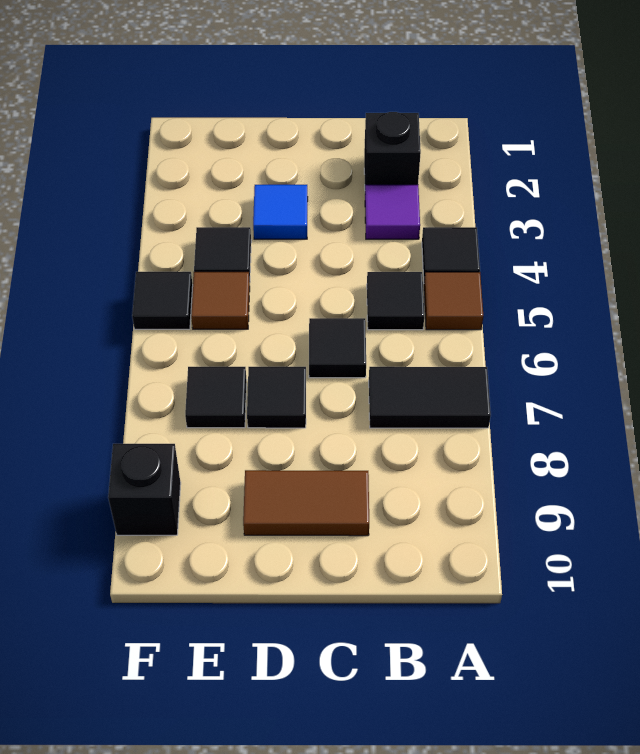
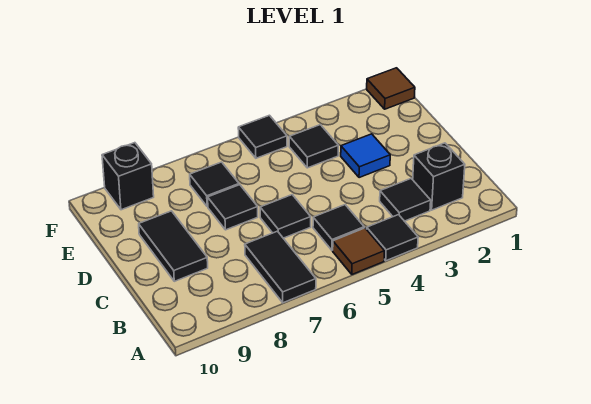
purple tile B3 level 1 -> black tile B3 level 1
brown tile C9:D9 level 1 -> black tile C9:D9 level 1
brown tile E5 level 1 -> brown tile F1 level 1

